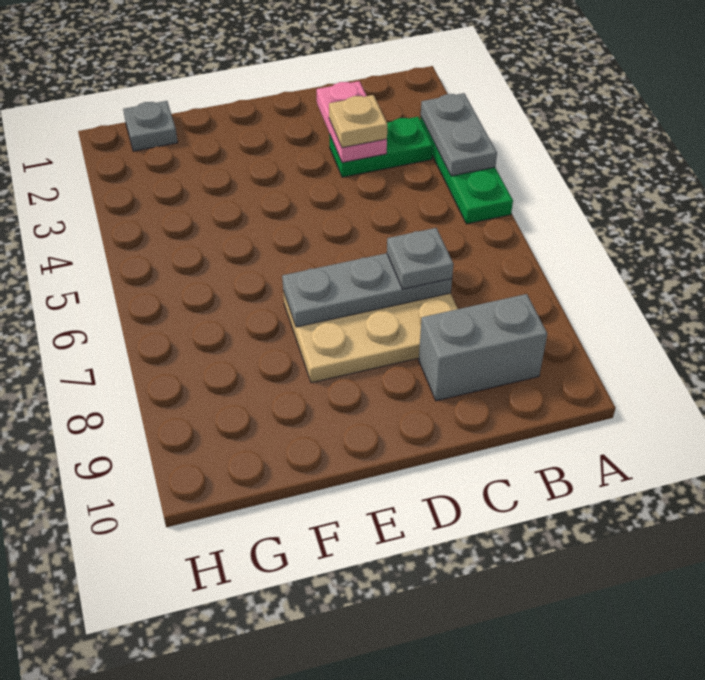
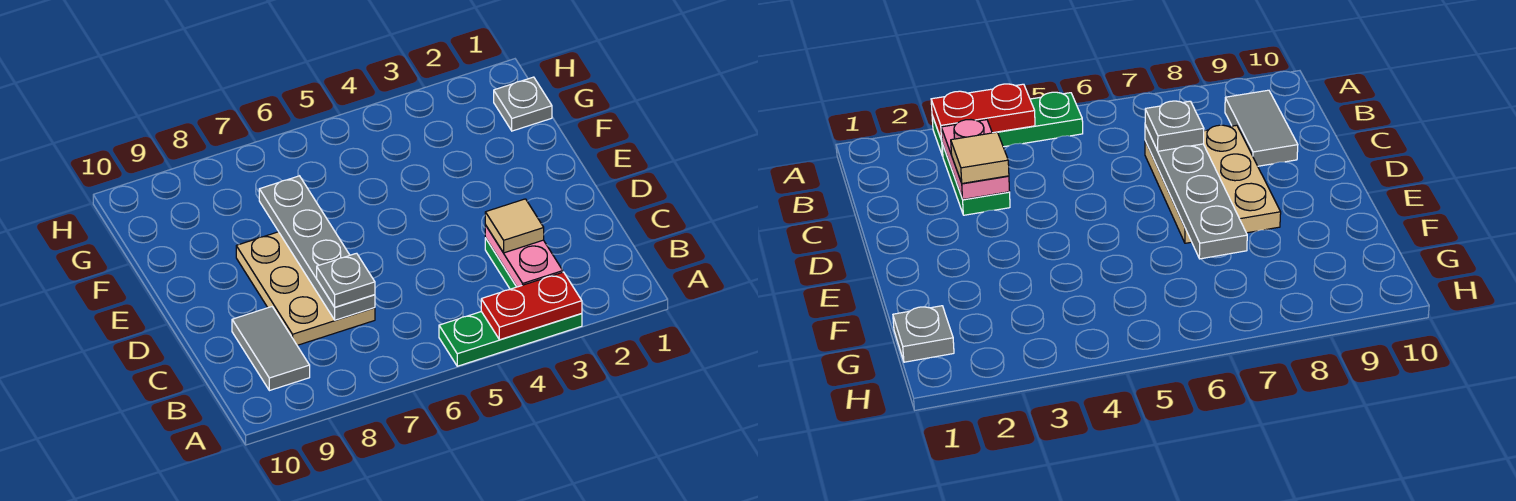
grey plate A3:A4 level 2 -> red plate A3:A4 level 2
grey brick B9:C9 level 1 -> grey tile B9:C9 level 1
pink plate C2:C3 level 2 -> pink plate B3:C3 level 2
tan plate C3 level 3 -> tan tile C3 level 3
grey plate C7:E7 level 2 -> grey plate C7:F7 level 2

